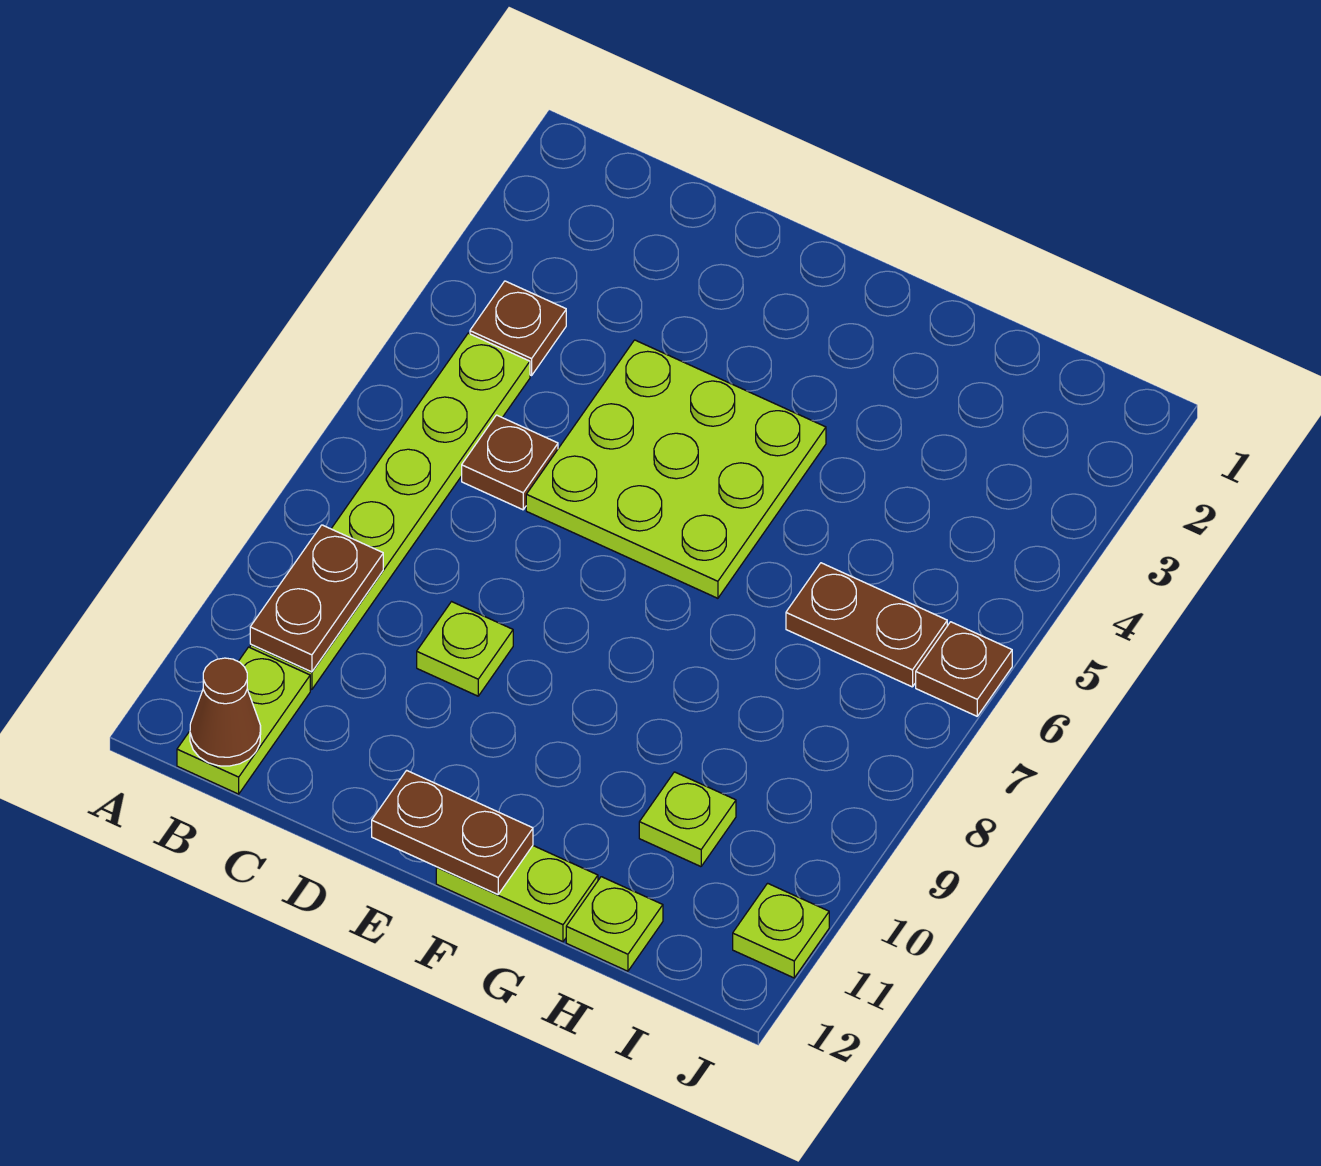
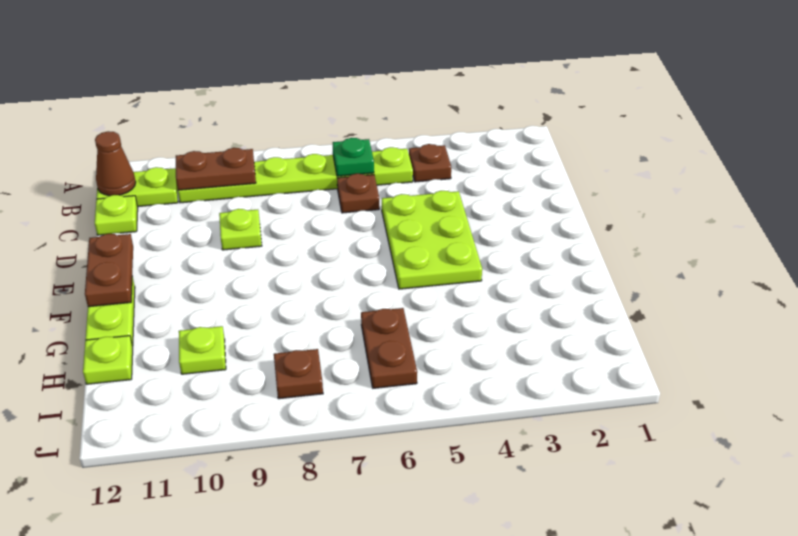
none -> green plate B6 level 2
lime plate D4:F6 level 1 -> lime plate D4:F5 level 1
brown plate J6 level 1 -> brown plate I8 level 1
lime plate J11 level 1 -> lime plate C12 level 1

